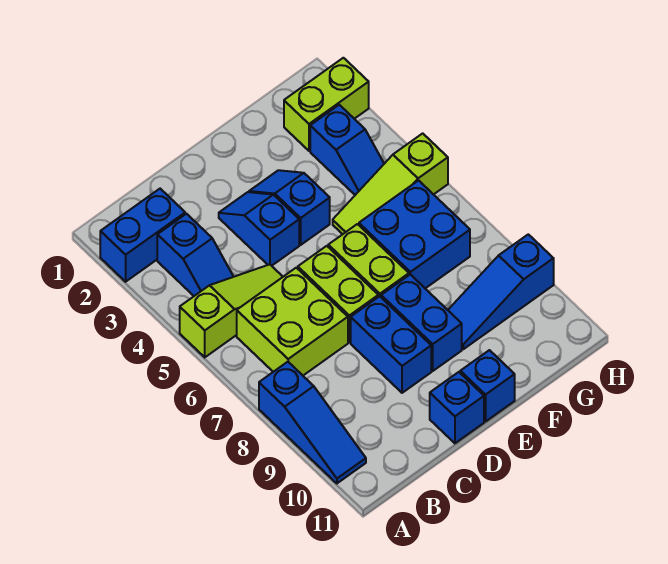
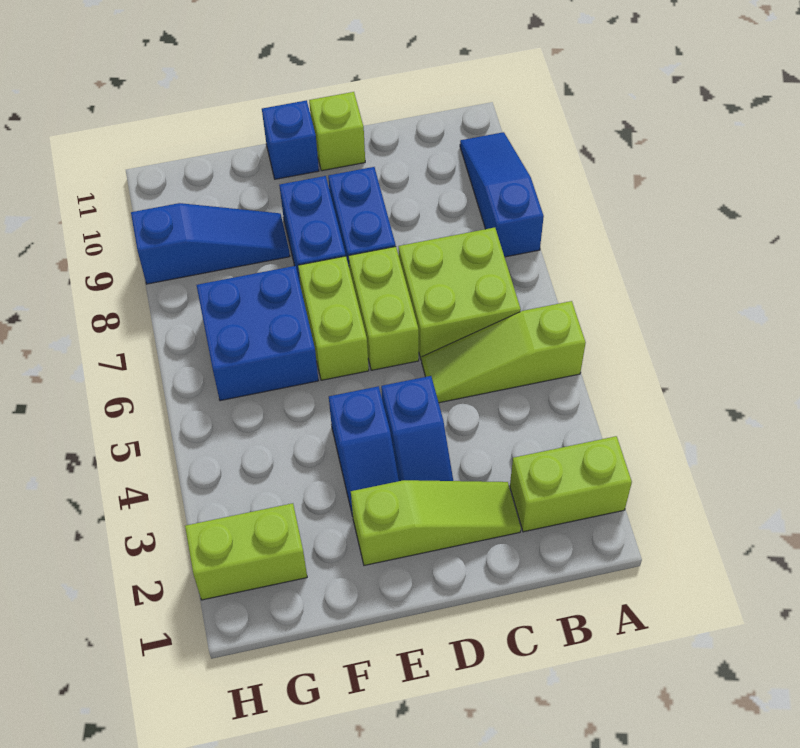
blue brick A2:B2 level 1 -> lime brick A2:B2 level 1
blue slope B3:B4 level 1 top 3 -> none
blue brick D11 level 1 -> lime brick D11 level 1
lime slope F5:H5 level 1 top H -> lime slope C2:E2 level 1 top E
blue slope G3:G4 level 1 top 3 -> none

